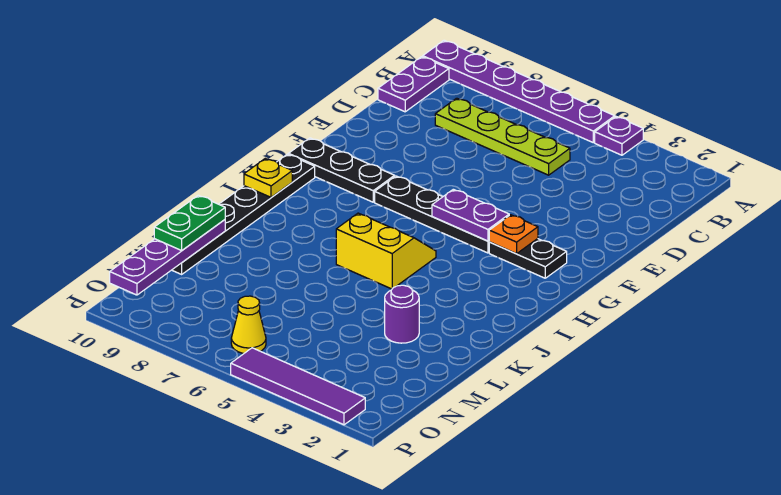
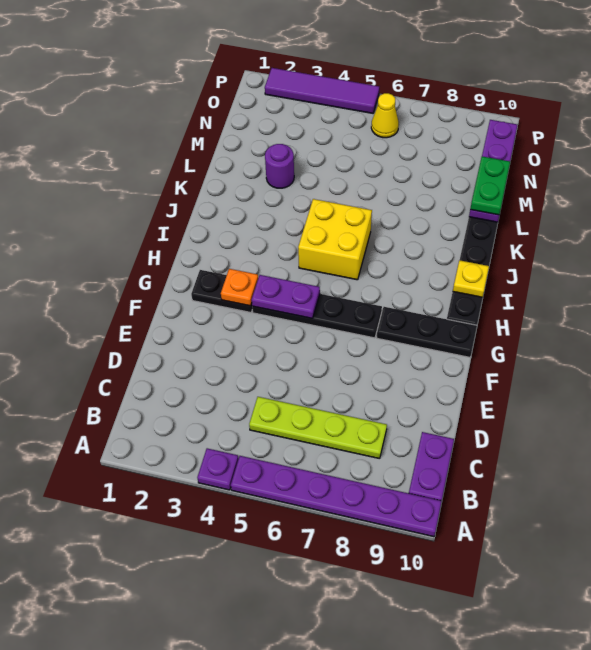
yellow slope I5:J6 level 1 top J -> yellow brick I5:J6 level 1

